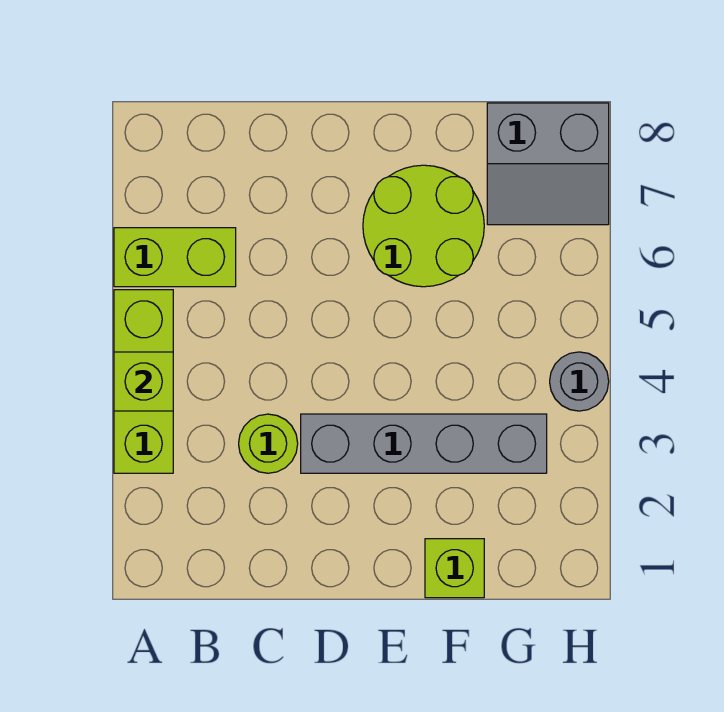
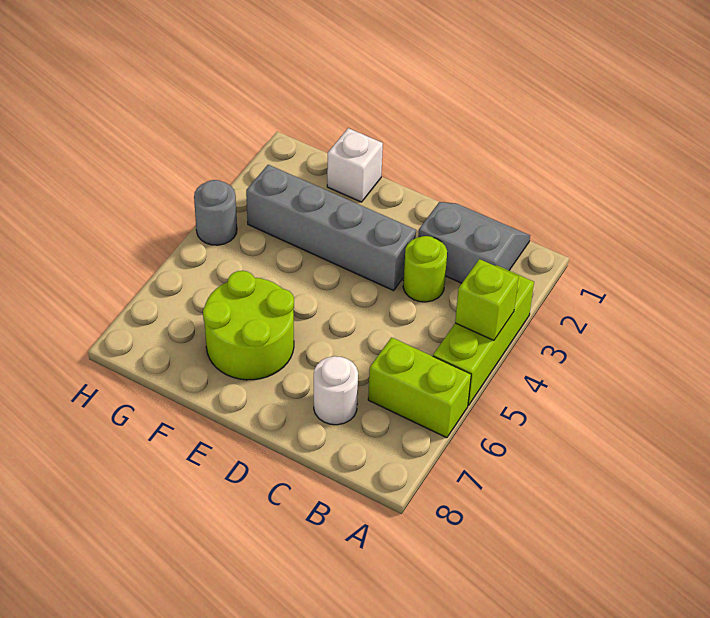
none -> white round brick C7 level 1
lime brick F1 level 1 -> white brick F1 level 1
grey slope G7:H8 level 1 top 8 -> grey slope B1:C2 level 1 top 2

